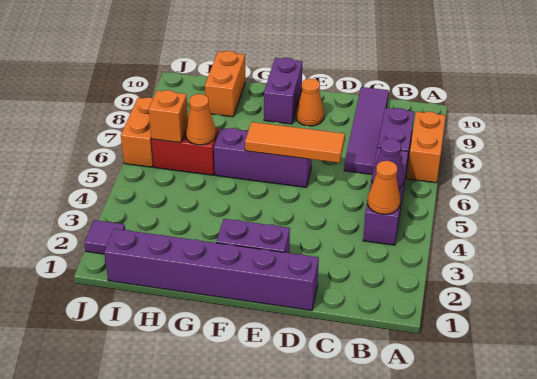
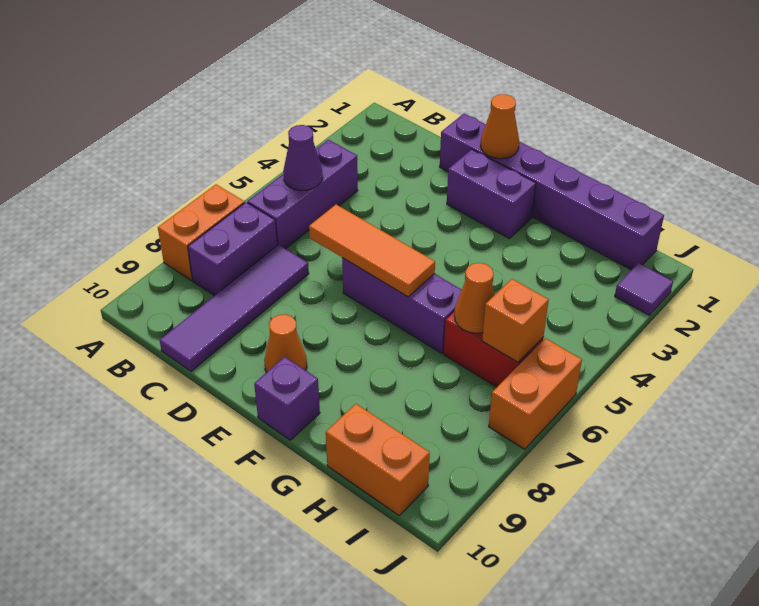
orange cone B4 level 2 -> orange cone E1 level 2
purple brick F9:F10 level 1 -> purple brick F10 level 1
orange brick H9:H10 level 1 -> orange brick H10:I10 level 1

